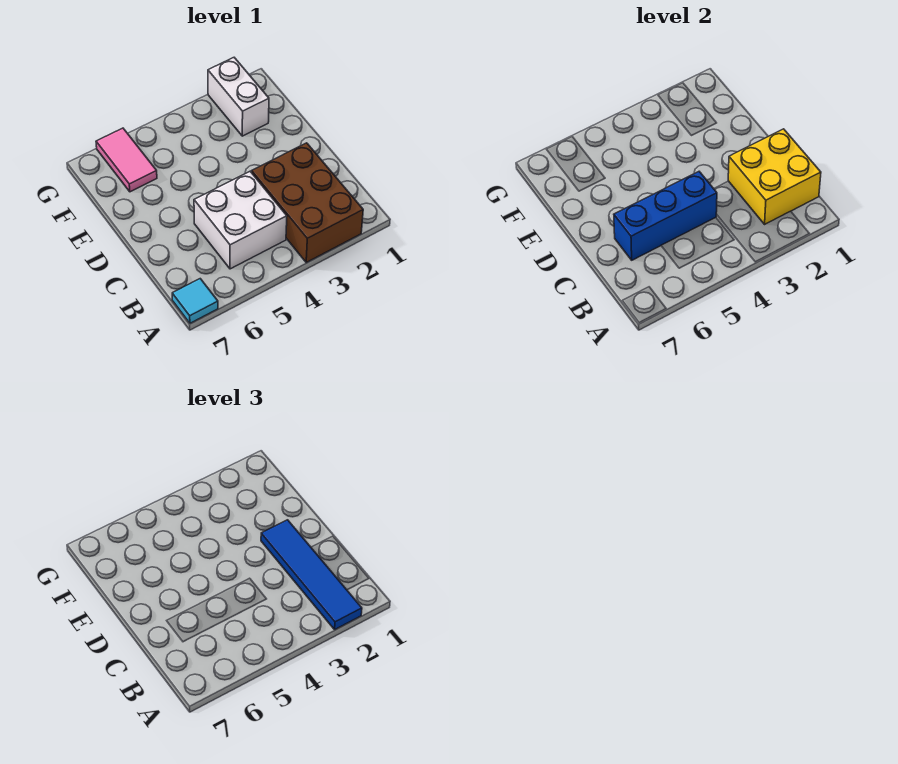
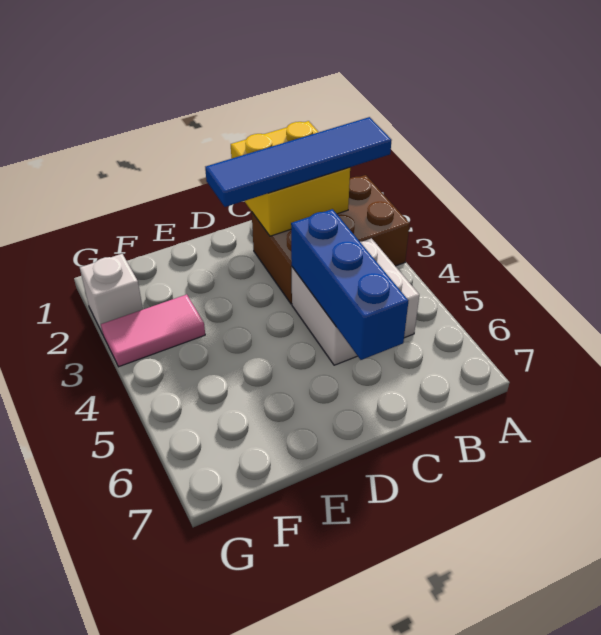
cyan tile A7 level 1 -> none
white brick F2:G2 level 1 -> white brick G2 level 1
pink tile F6:G6 level 1 -> pink tile F3:G3 level 1

